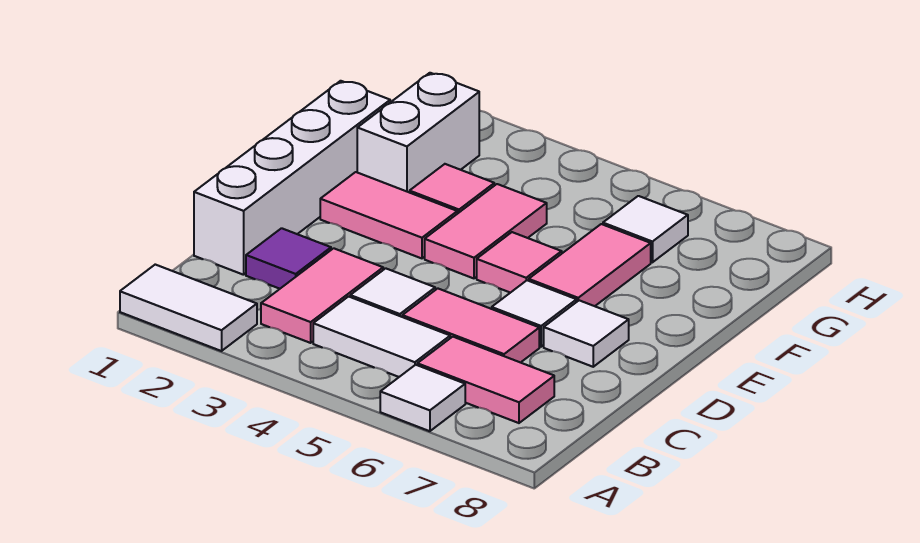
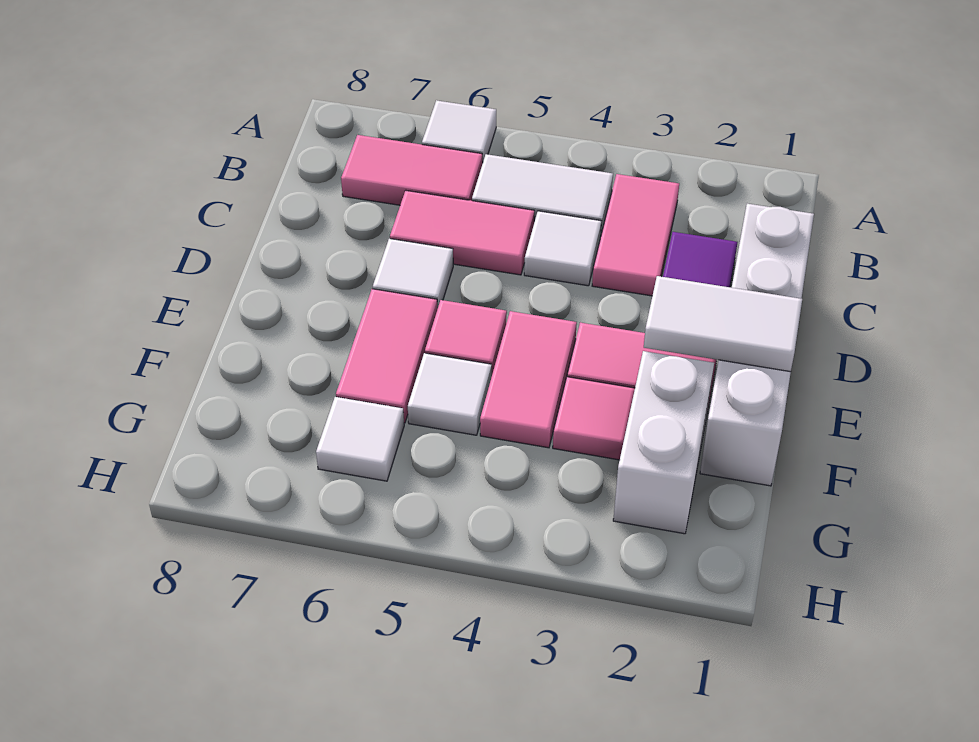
white tile A1:A2 level 1 -> white tile E1:E2 level 2
white tile D7 level 1 -> white tile F5 level 1

